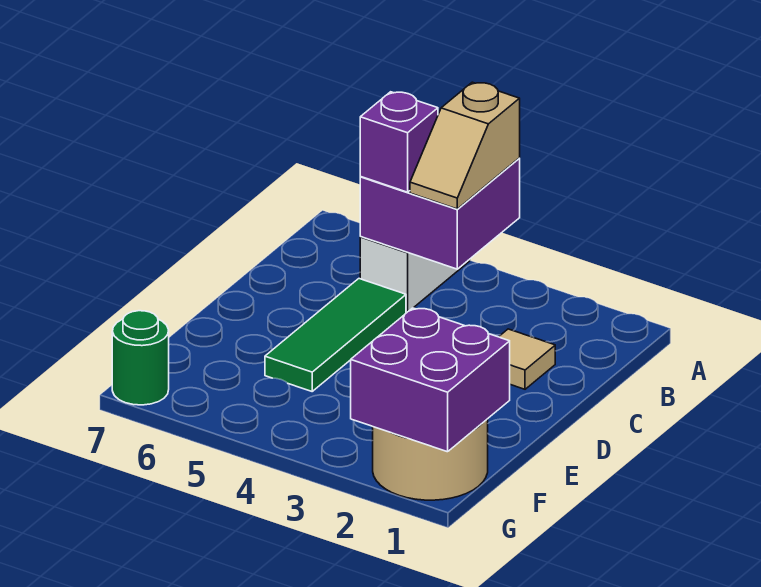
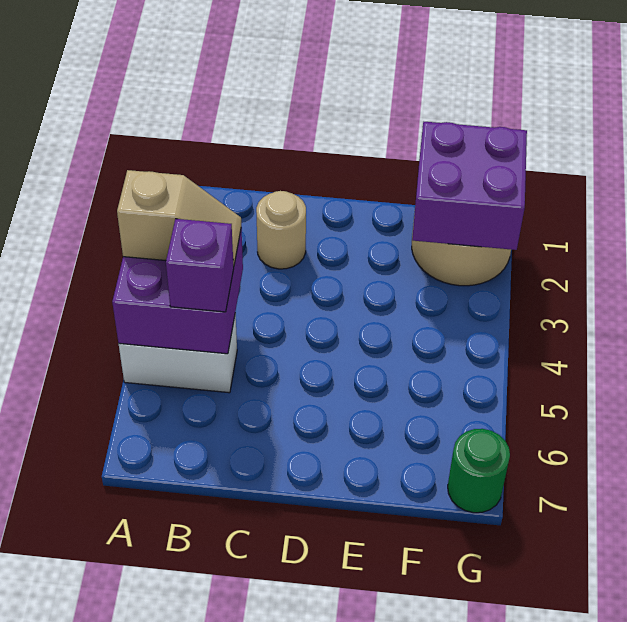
tan tile C2 level 1 -> tan round brick C2 level 1
green tile C5:E5 level 1 -> none

